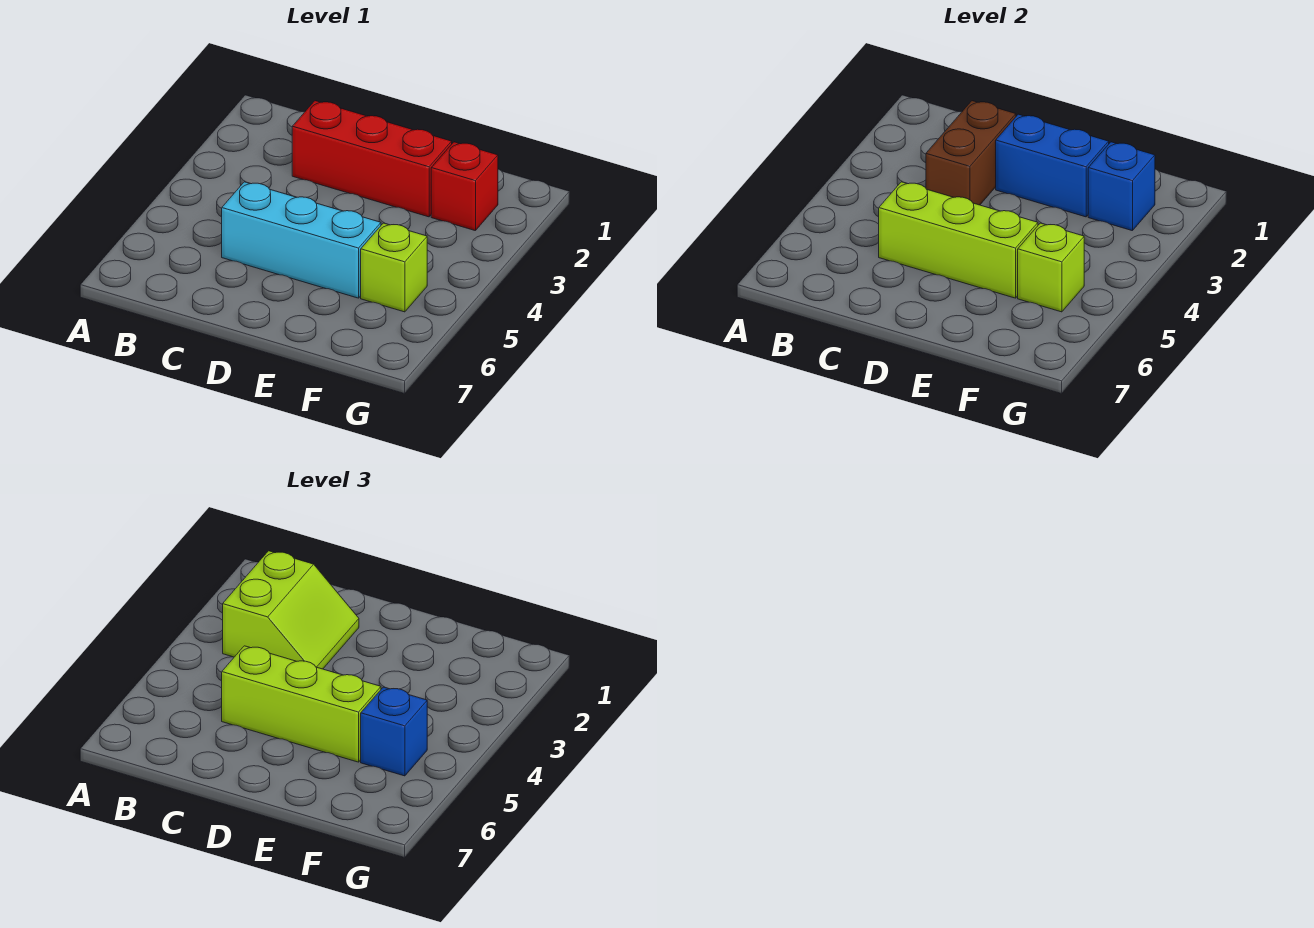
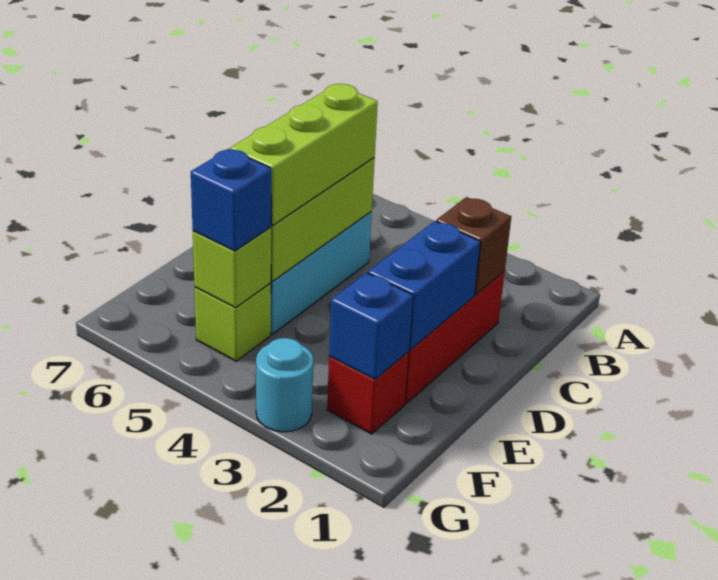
lime slope B2:C3 level 3 top B -> none
brown brick C2:C3 level 2 -> brown brick C2 level 2
none -> cyan round brick G3 level 1

